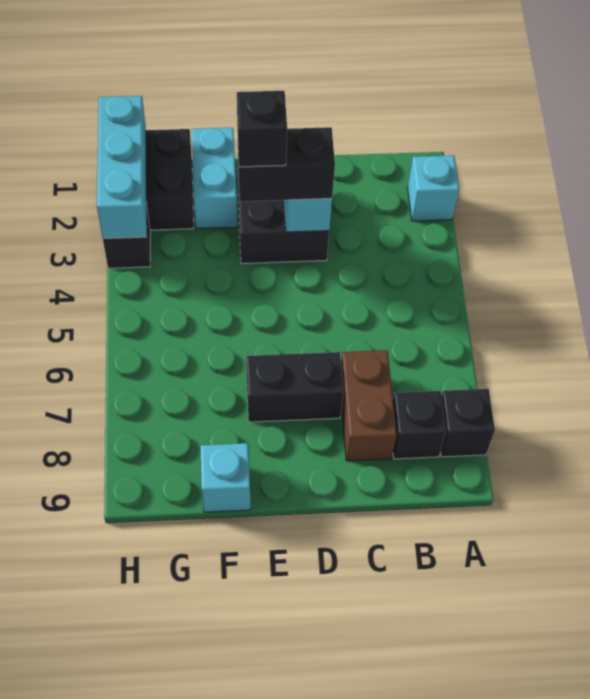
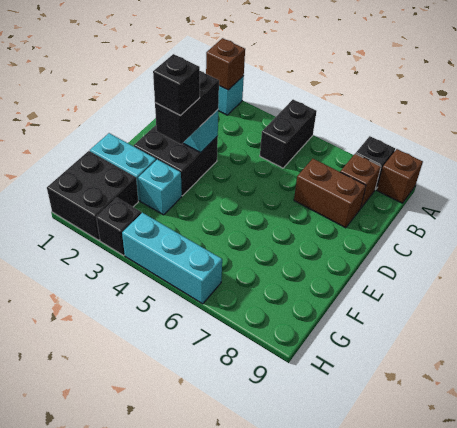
none -> brown brick A2 level 2
none -> brown brick A9 level 1
black brick B8 level 1 -> brown brick B8 level 1
black brick D7:E7 level 1 -> black brick A5:B5 level 1
cyan brick F9 level 1 -> cyan brick F3 level 1
cyan brick H1:H3 level 2 -> cyan brick H4:H6 level 1

